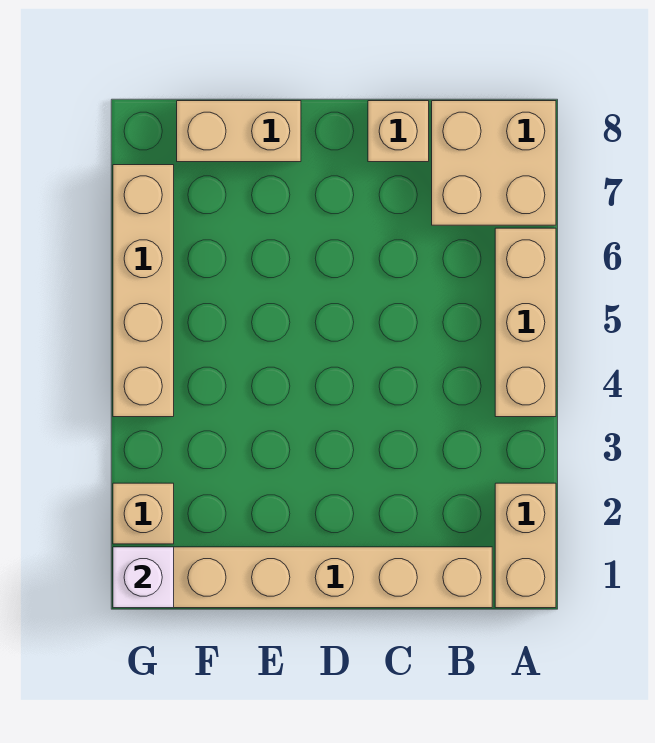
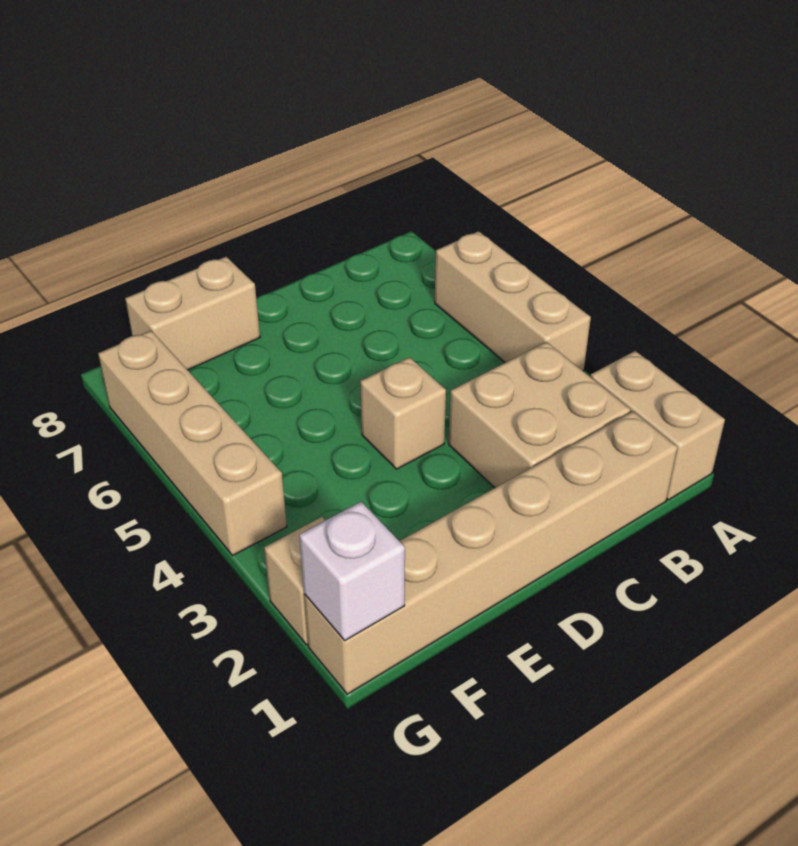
tan brick A7:B8 level 1 -> tan brick B2:C3 level 1
tan brick C8 level 1 -> tan brick D4 level 1

